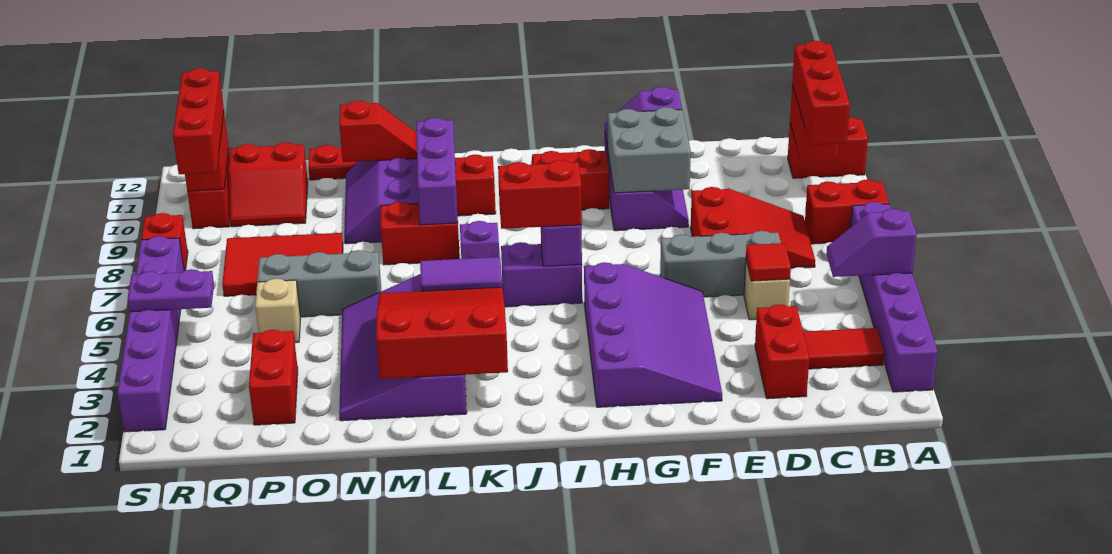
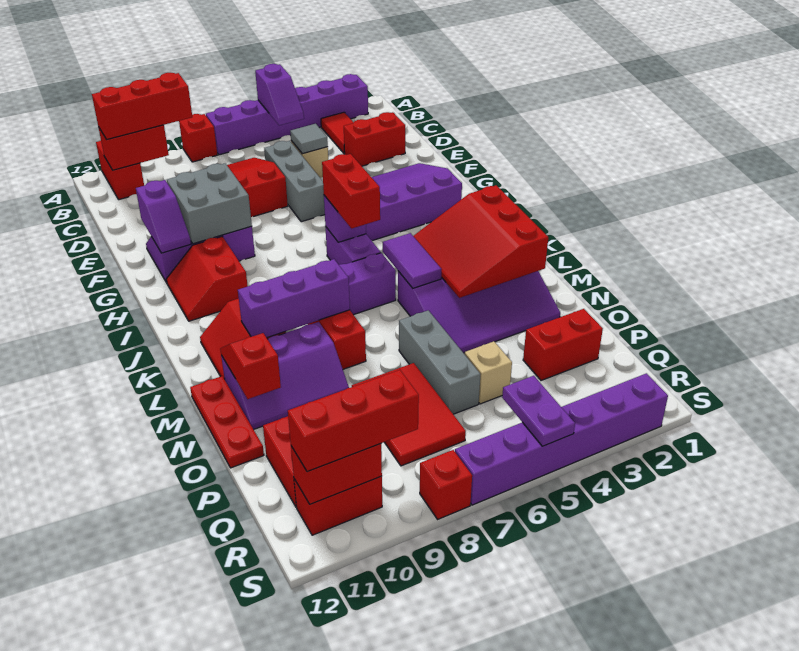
red brick A8:B8 level 1 -> red brick A8 level 1
red tile D5 level 2 -> grey tile D5 level 2

